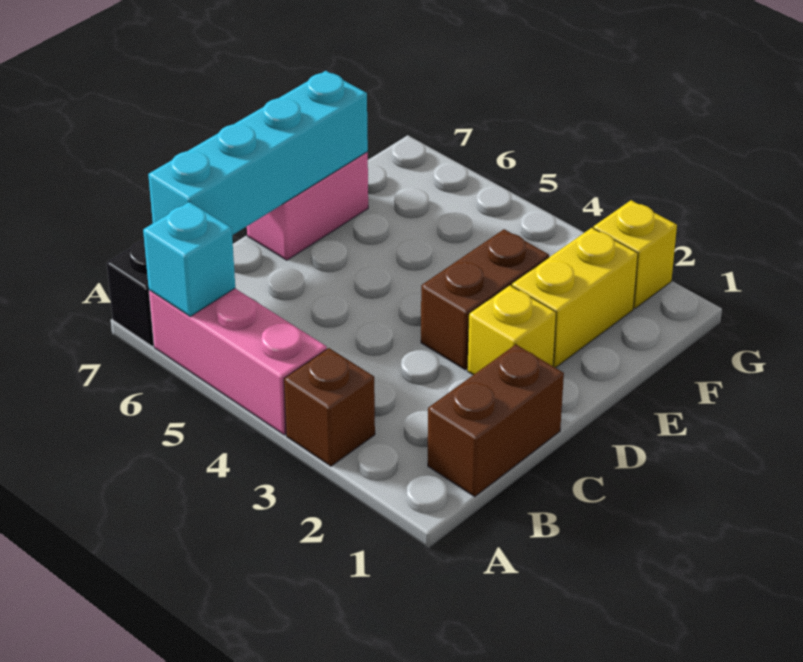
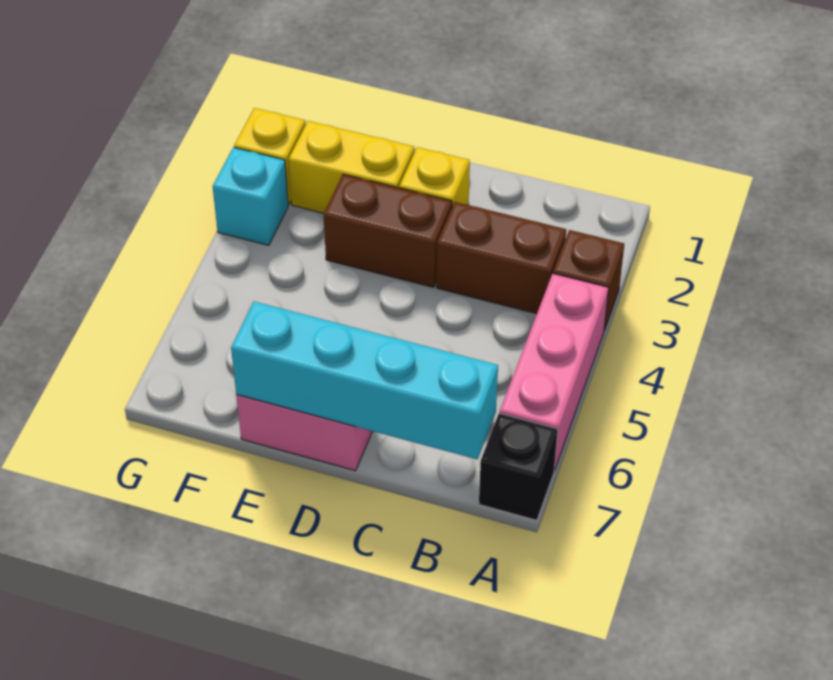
cyan brick A6 level 2 -> cyan brick G3 level 1
brown brick B1:C1 level 1 -> brown brick B3:C3 level 1

